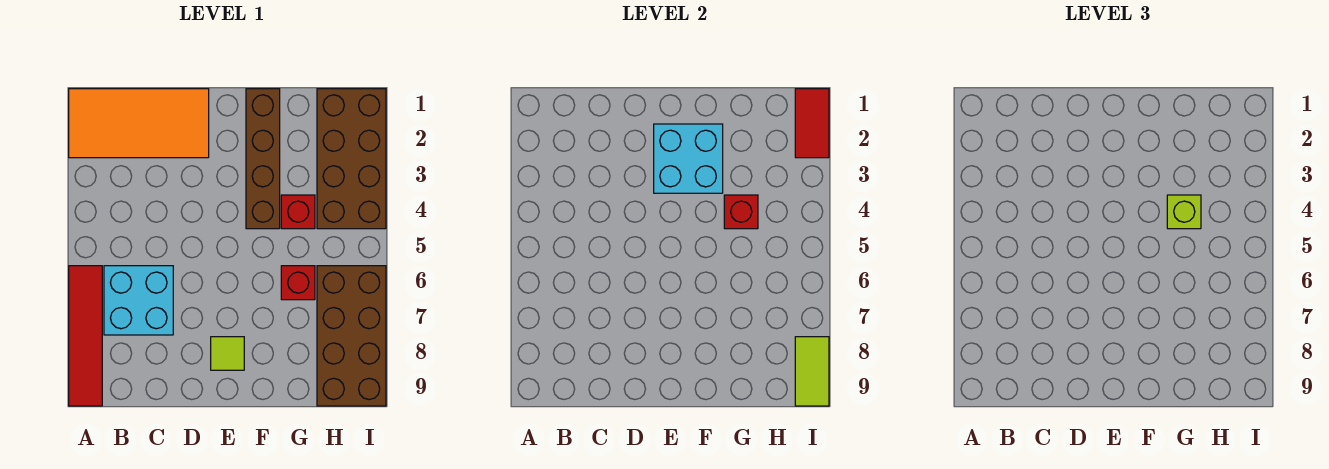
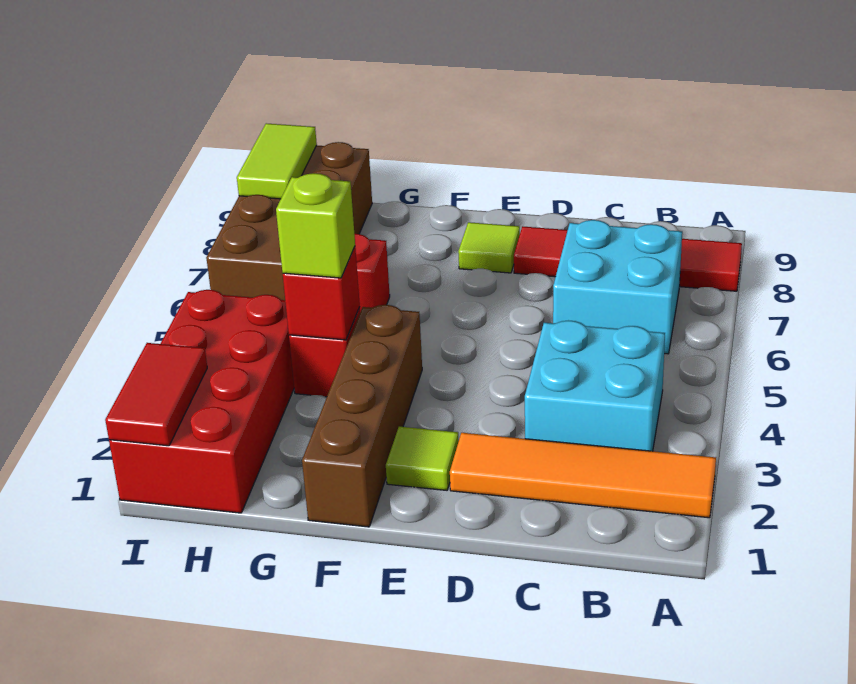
orange tile A1:D2 level 1 -> orange tile A2:D2 level 1
red tile A6:A9 level 1 -> red tile A8:D8 level 1
none -> lime tile E2 level 1
cyan brick E2:F3 level 2 -> cyan brick B3:C4 level 1
brown brick H1:I4 level 1 -> red brick H1:I4 level 1

